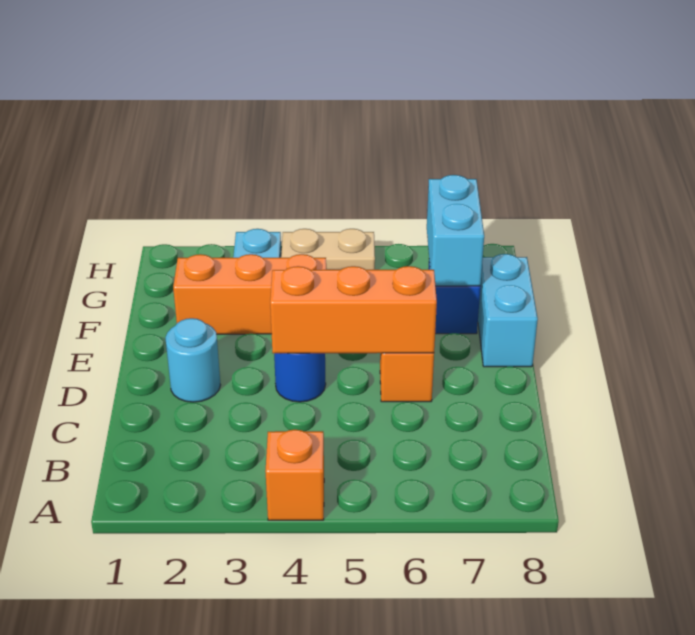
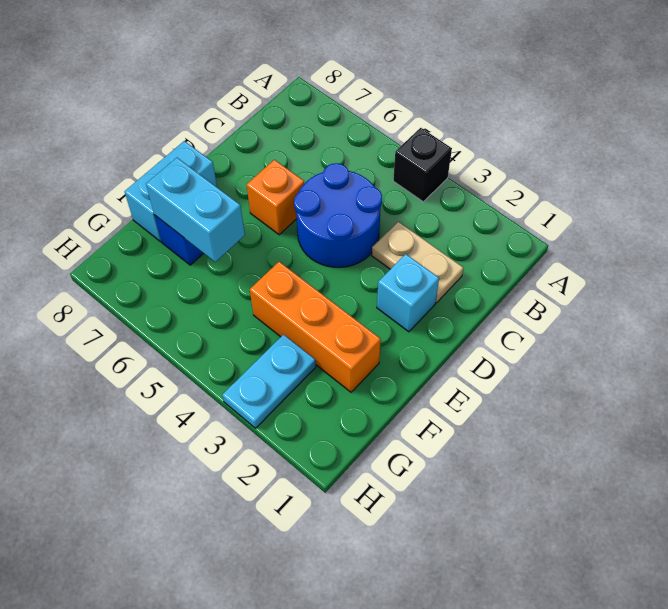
orange brick A4 level 1 -> black brick A4 level 1
cyan round brick D2 level 1 -> cyan brick D2 level 1
blue round brick D4 level 1 -> blue round brick C4:D5 level 1
orange brick D4:D6 level 2 -> none
cyan brick F7:G7 level 2 -> cyan brick F6:F7 level 2
tan plate H4:H5 level 1 -> tan plate C2:C3 level 1

